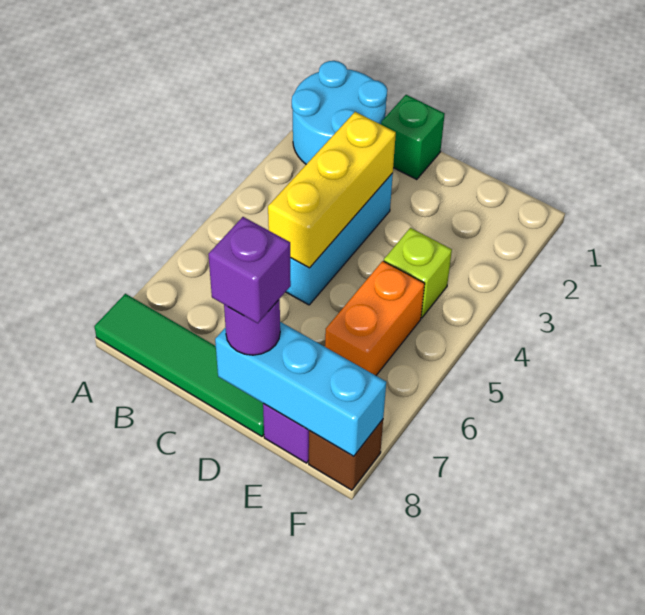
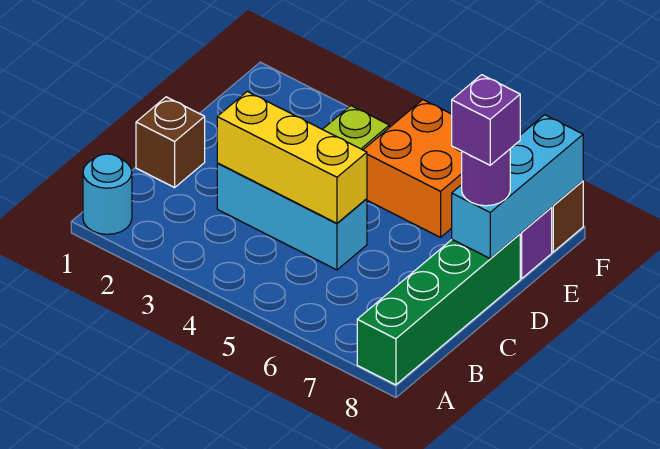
cyan round brick A1:B2 level 1 -> cyan round brick A1 level 1
green tile A8:D8 level 1 -> green brick A8:D8 level 1
green brick C1 level 1 -> brown brick C1 level 1
orange brick E5:E6 level 1 -> orange brick E5:F6 level 1

